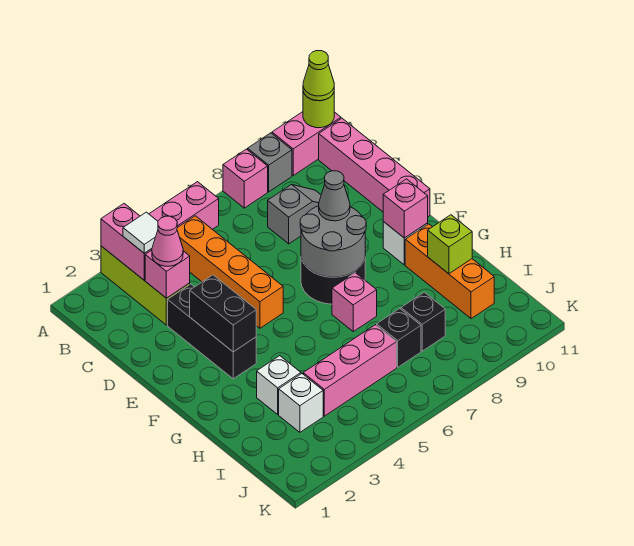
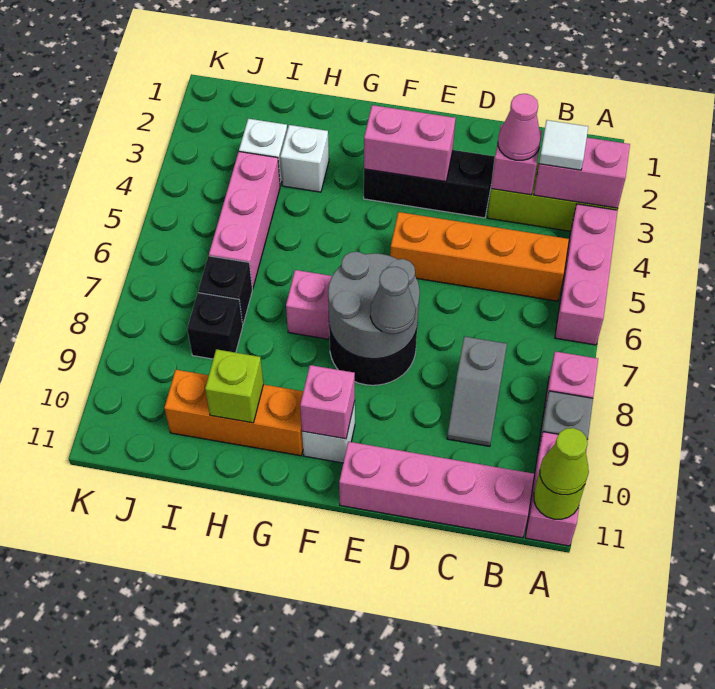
black brick E3:F3 level 2 -> pink brick E3:F3 level 2

